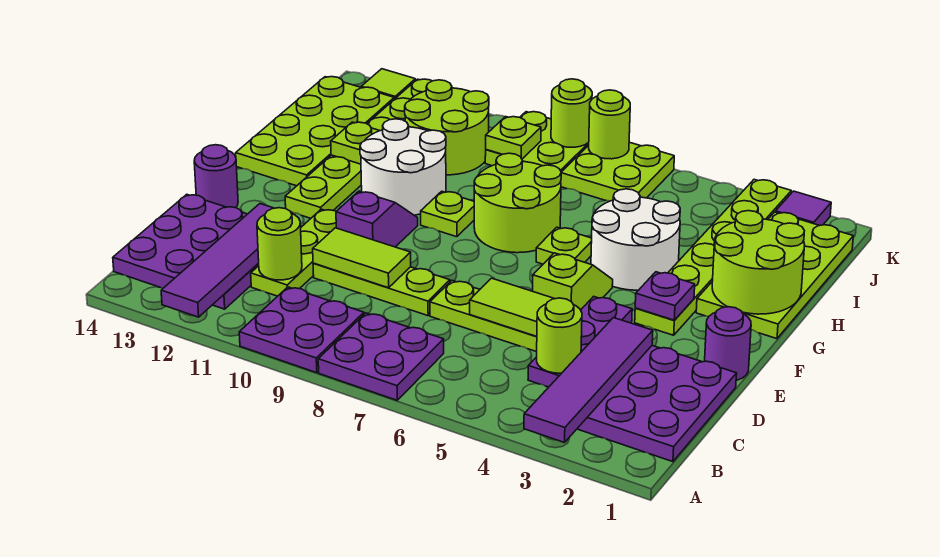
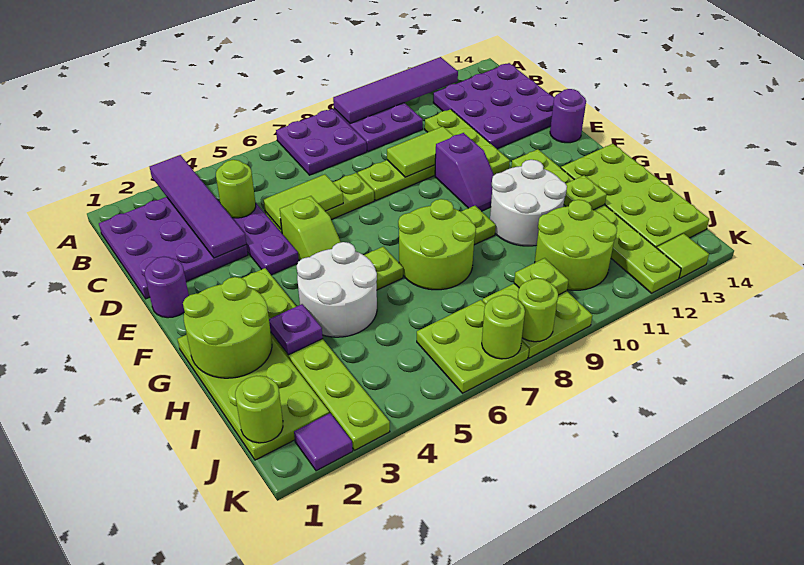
purple tile A12:D12 level 2 -> purple tile A9:A12 level 2
lime round brick C11 level 2 -> lime round brick J1 level 2
purple plate F3 level 2 -> purple plate H3 level 2

